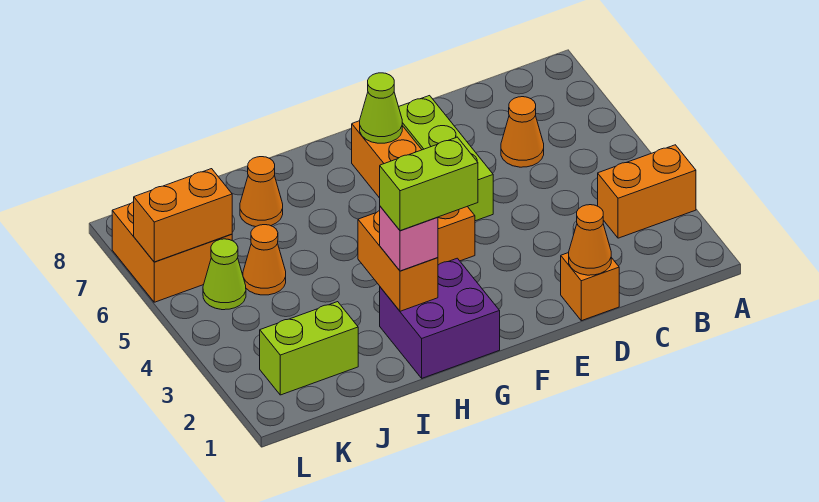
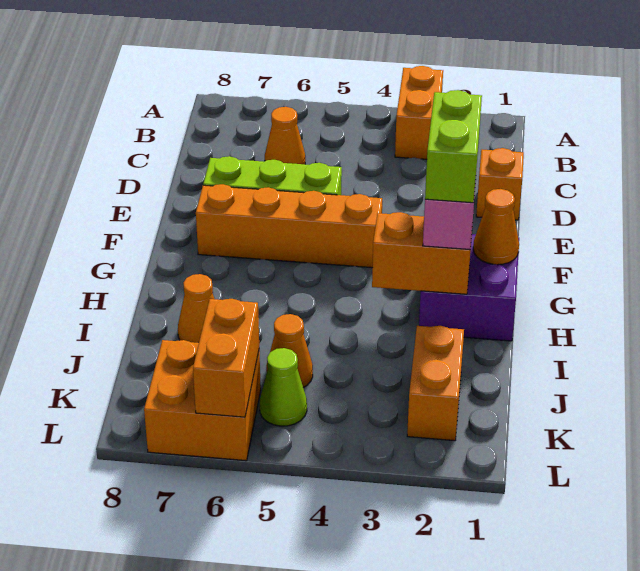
orange cone D1 level 2 -> orange cone G1 level 2
lime cone F7 level 2 -> none
lime brick J2:K2 level 1 -> orange brick J2:K2 level 1

